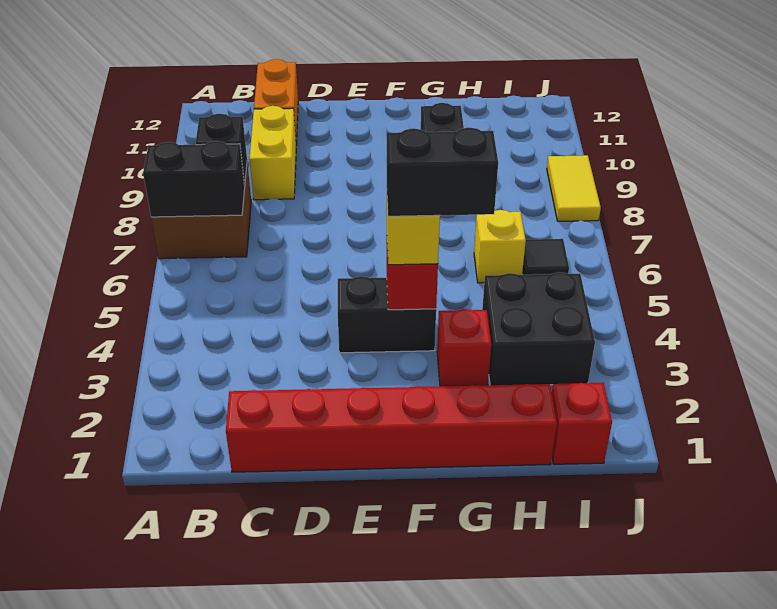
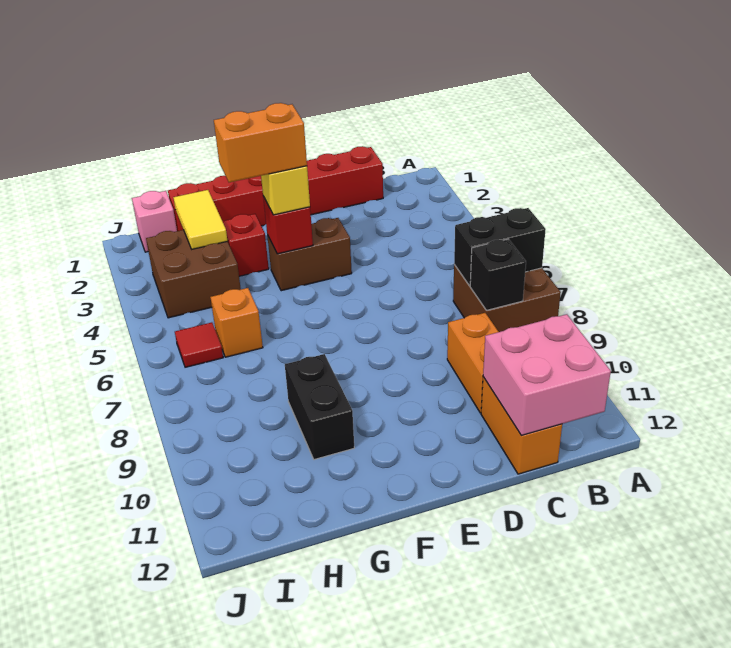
none -> pink brick B11:C12 level 2
yellow brick C9:C10 level 1 -> orange brick C9:C10 level 1
black brick E4:F4 level 1 -> brown brick E4:F4 level 1
black brick F4:G4 level 4 -> orange brick F4:G4 level 4
black brick H3:I4 level 1 -> brown brick H3:I4 level 1
yellow brick H6 level 1 -> orange brick H6 level 1
red brick I1 level 1 -> pink brick I1 level 1
black tile I6 level 1 -> red tile I6 level 1
yellow tile J8:J9 level 1 -> yellow tile H2:H3 level 2

